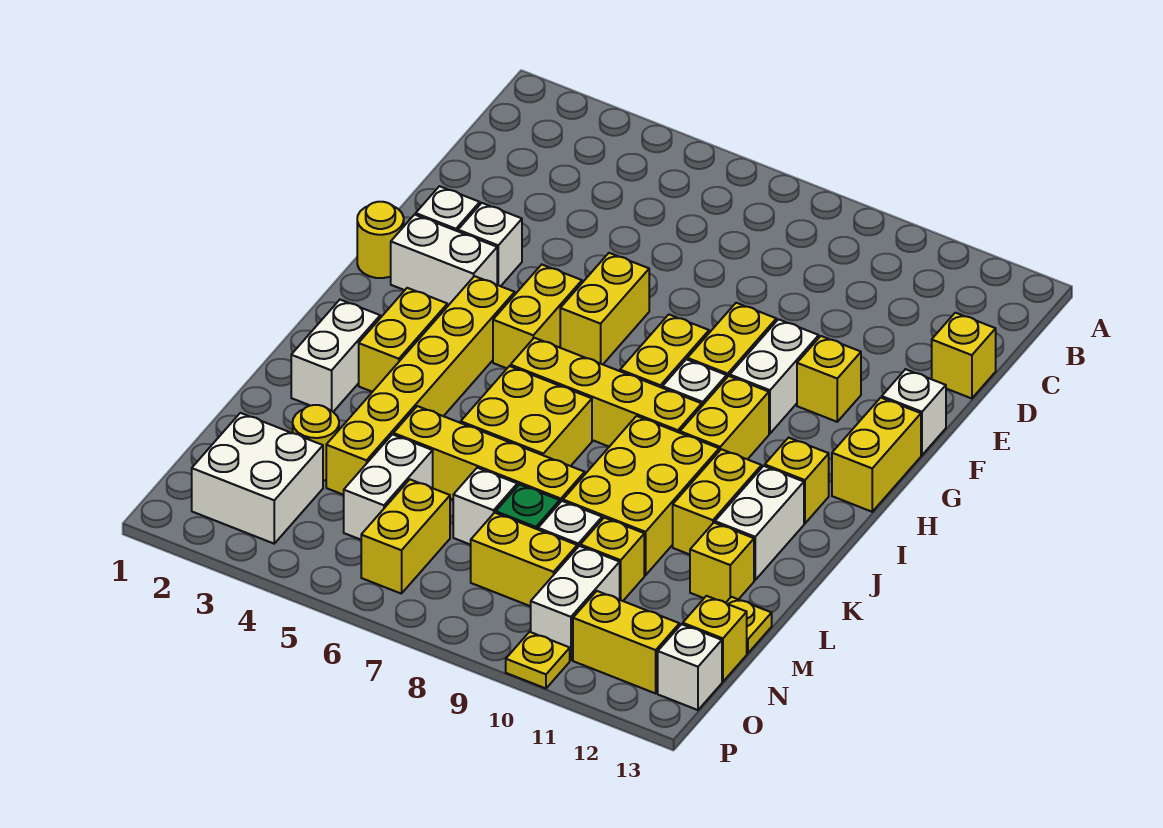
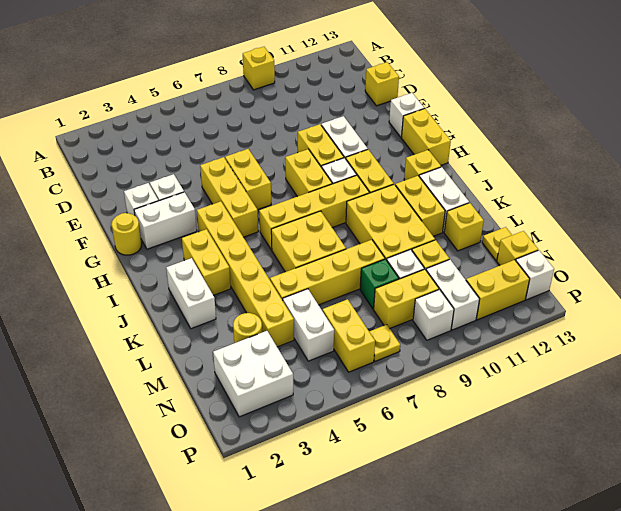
yellow brick F11 level 1 -> yellow brick A9 level 1
yellow brick G5:H5 level 1 -> yellow brick F5:H5 level 1
white brick M7 level 1 -> white brick O9 level 1
yellow plate P10 level 1 -> yellow plate O7 level 1

